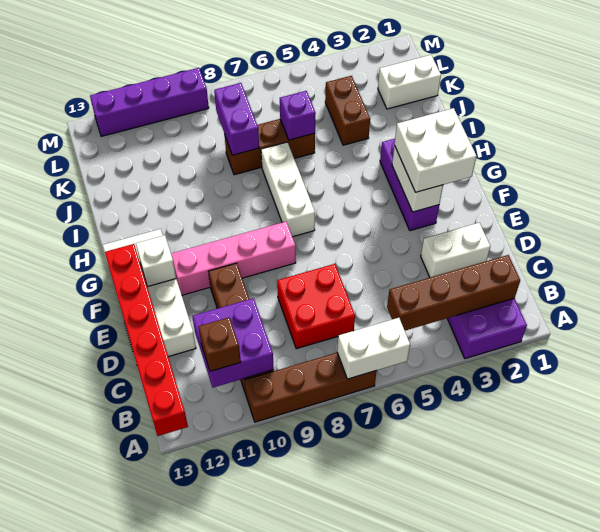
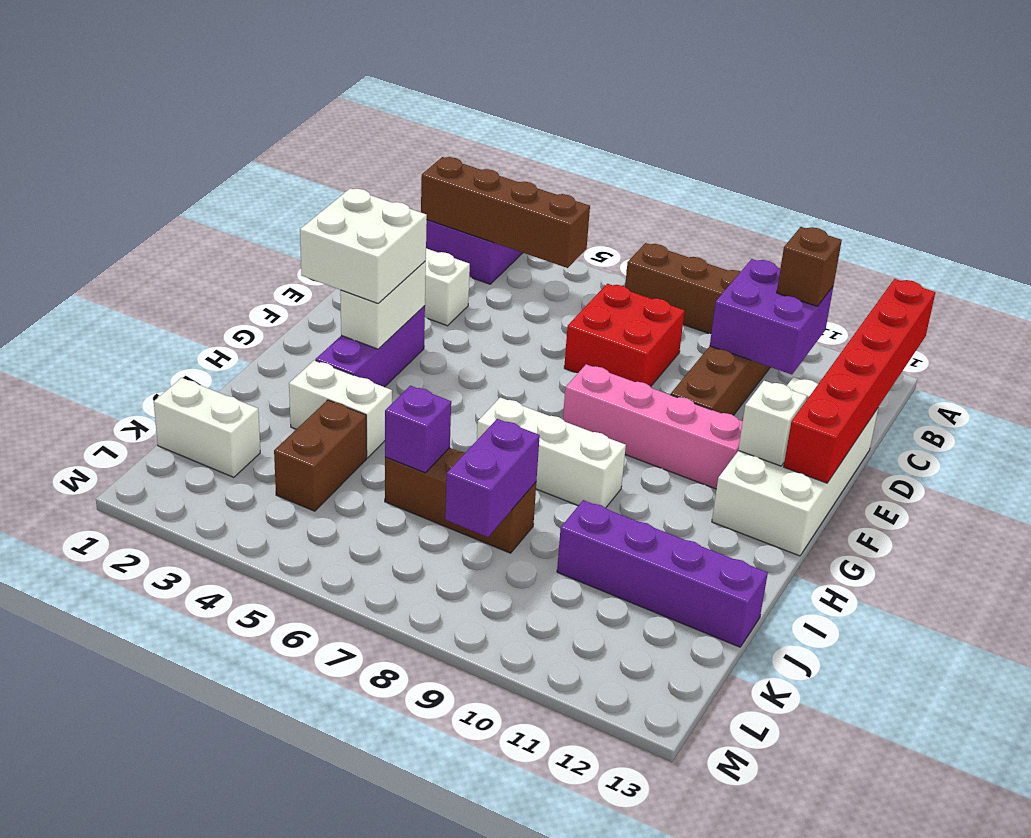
white brick A6:A7 level 2 -> white brick I3:I4 level 1
white brick G7:I7 level 1 -> white brick H7:H9 level 1
purple brick M9:M12 level 1 -> purple brick J10:J13 level 1

